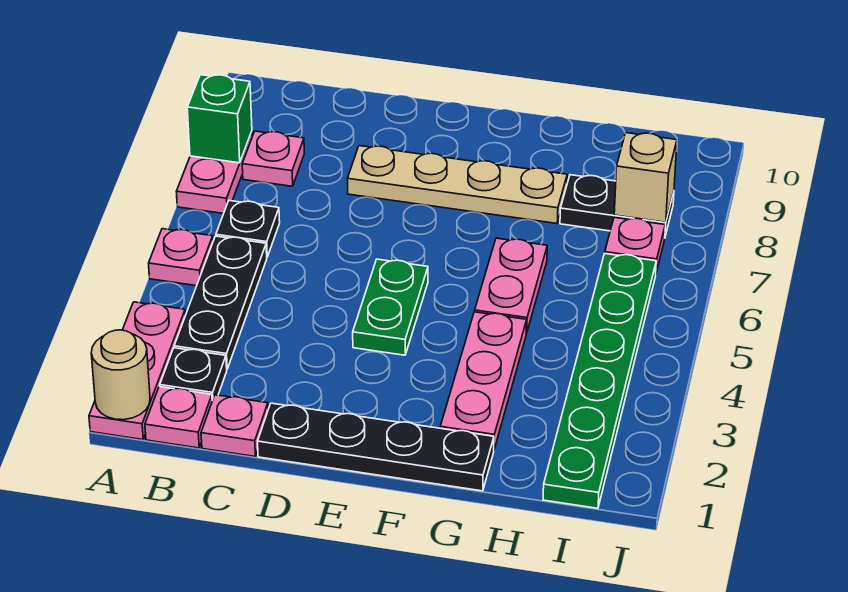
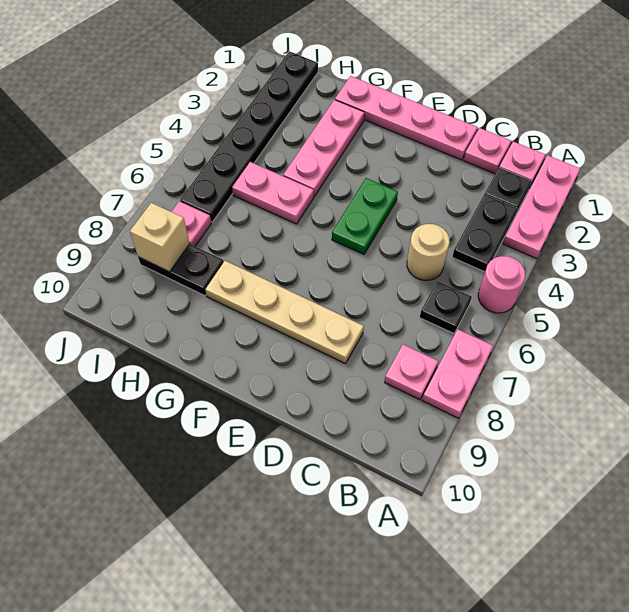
tan round brick A1 level 2 -> tan round brick C5 level 1
pink plate A5 level 1 -> pink round brick A5 level 1
green brick A8 level 2 -> none
black plate B3:B5 level 1 -> black plate B3:B4 level 1
black plate D1:G1 level 1 -> pink plate D1:G1 level 1
pink plate G5:G6 level 1 -> pink plate G5:H5 level 1
green plate I1:I6 level 1 -> black plate I1:I6 level 1

